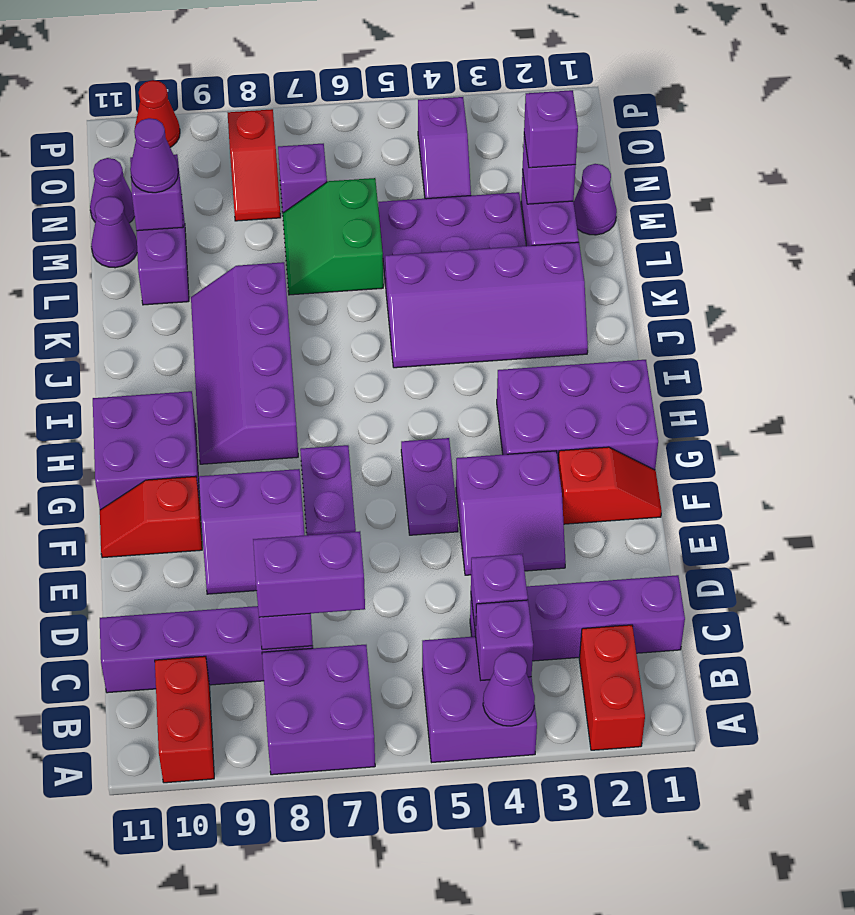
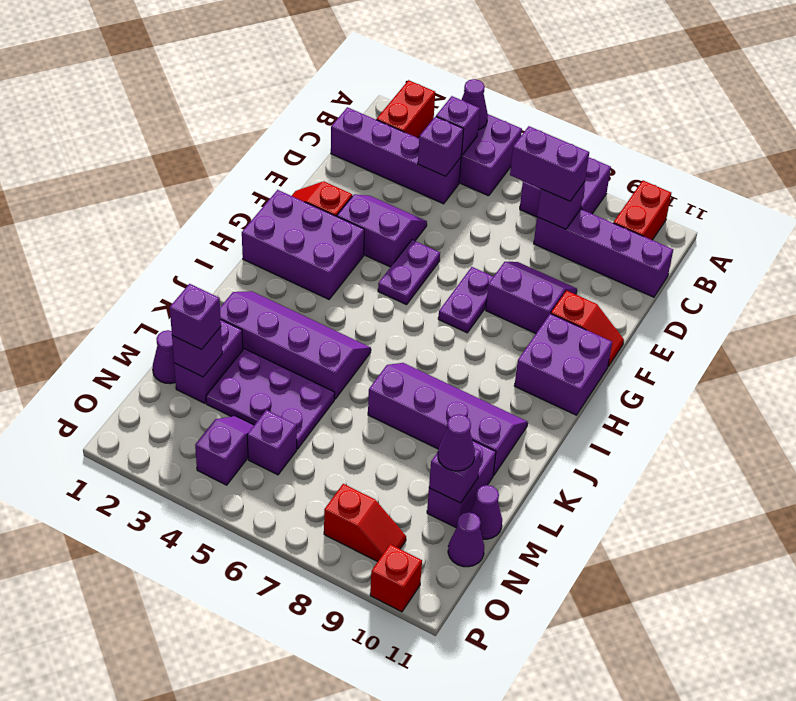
purple slope H8:K9 level 1 top 8 -> purple slope J7:K10 level 1 top K
green slope L6:M7 level 1 top 6 -> none
purple brick N7 level 1 -> purple brick N5 level 1
red slope N8:O8 level 1 top O -> red slope O8:O9 level 1 top 8
red cone P10 level 1 -> red brick P10 level 1

